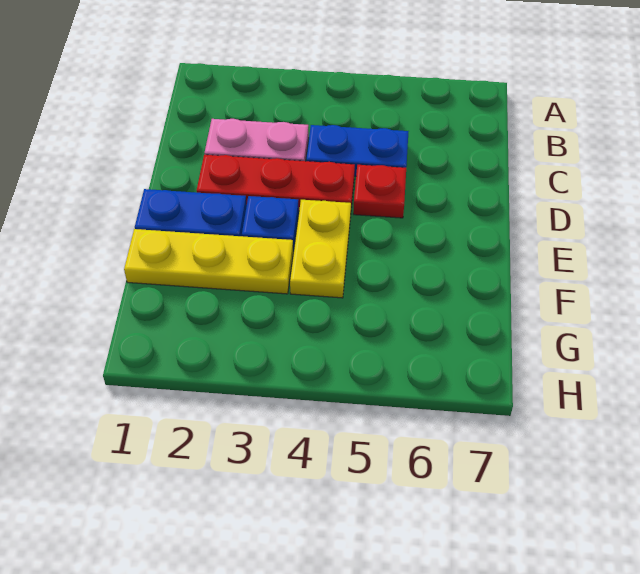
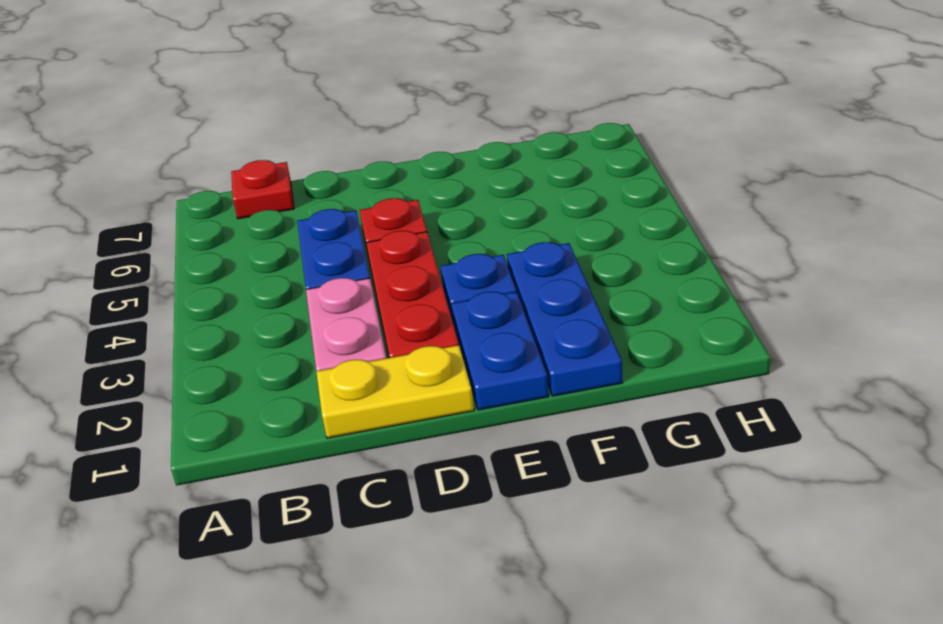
none -> red plate B7 level 1
yellow plate E4:F4 level 1 -> yellow plate C1:D1 level 1
yellow plate F1:F3 level 1 -> blue plate F1:F3 level 1

